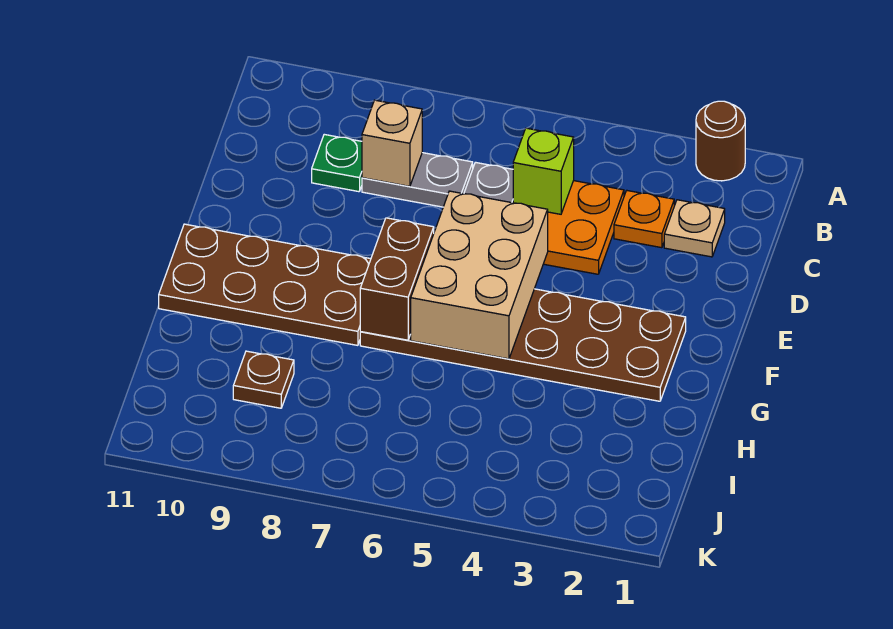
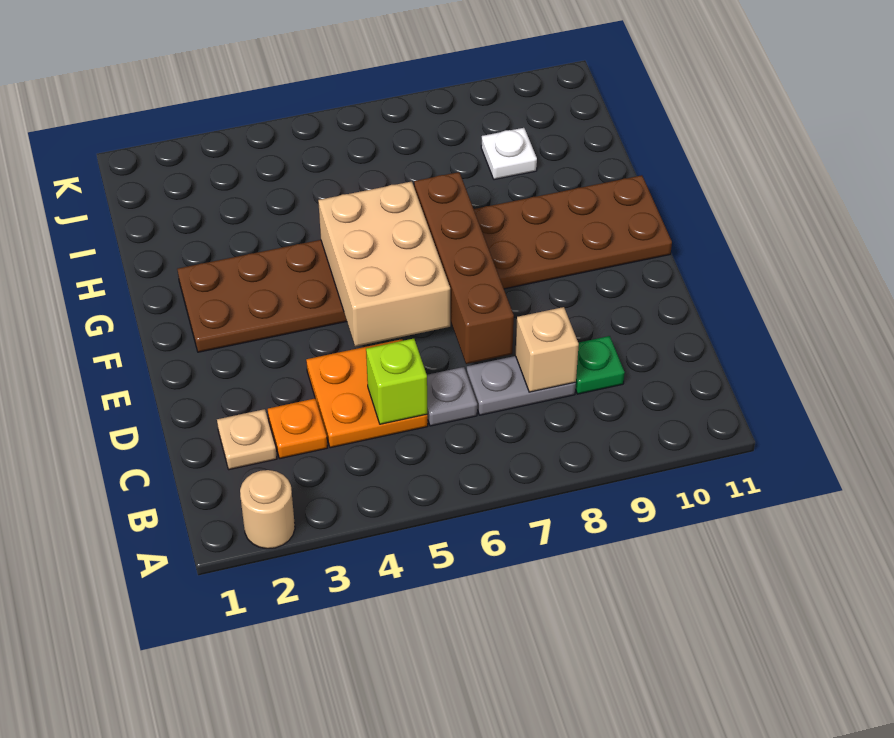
brown round brick A2 level 1 -> tan round brick A2 level 1
brown brick F7:G7 level 2 -> brown brick D7:G7 level 2
brown plate I9 level 1 -> white plate I9 level 1

